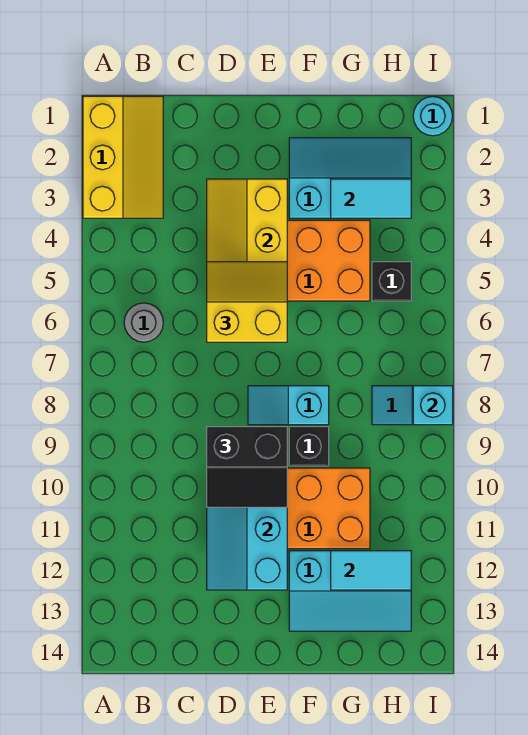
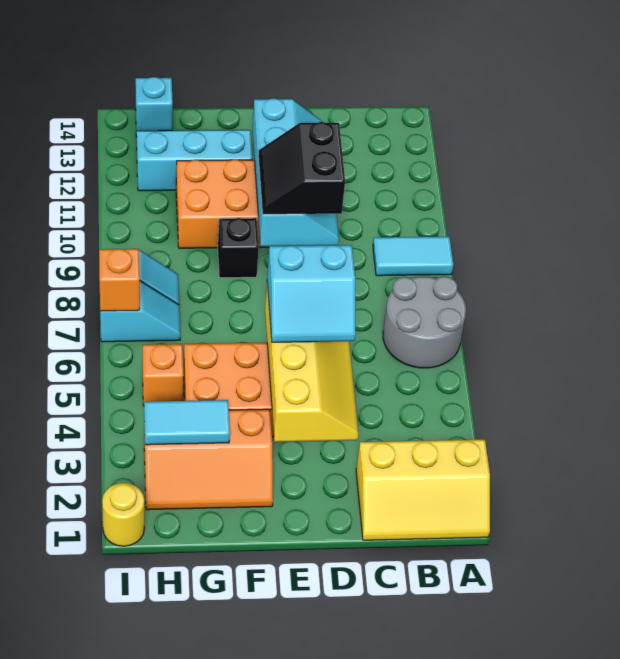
yellow slope A1:B3 level 1 top A -> yellow slope A1:C2 level 1 top 2
grey round brick B6 level 1 -> grey round brick A6:B7 level 1
yellow slope D5:E6 level 3 top 6 -> cyan slope D5:E6 level 3 top 6
black slope D9:E10 level 3 top 9 -> black slope D9:E10 level 3 top D
cyan slope E8:F8 level 1 top F -> cyan slope H7:I7 level 1 top I
cyan slope F2:H3 level 1 top 3 -> orange slope F2:H3 level 1 top 3
cyan tile G12:H12 level 2 -> cyan tile A9:B9 level 1
black brick H5 level 1 -> orange brick H5 level 1
cyan round brick I1 level 1 -> yellow round brick I1 level 1
none -> orange brick I7 level 2
cyan brick I8 level 2 -> cyan brick H14 level 1

